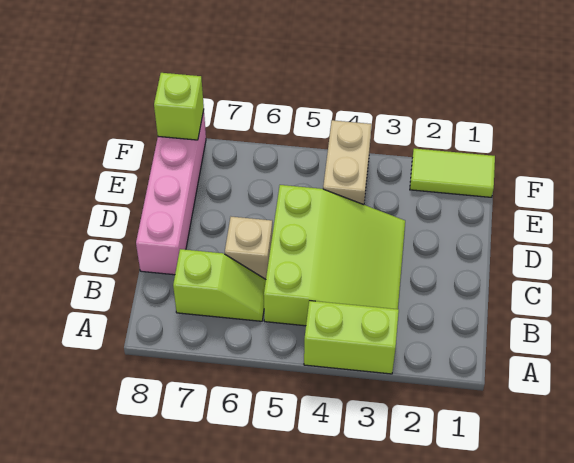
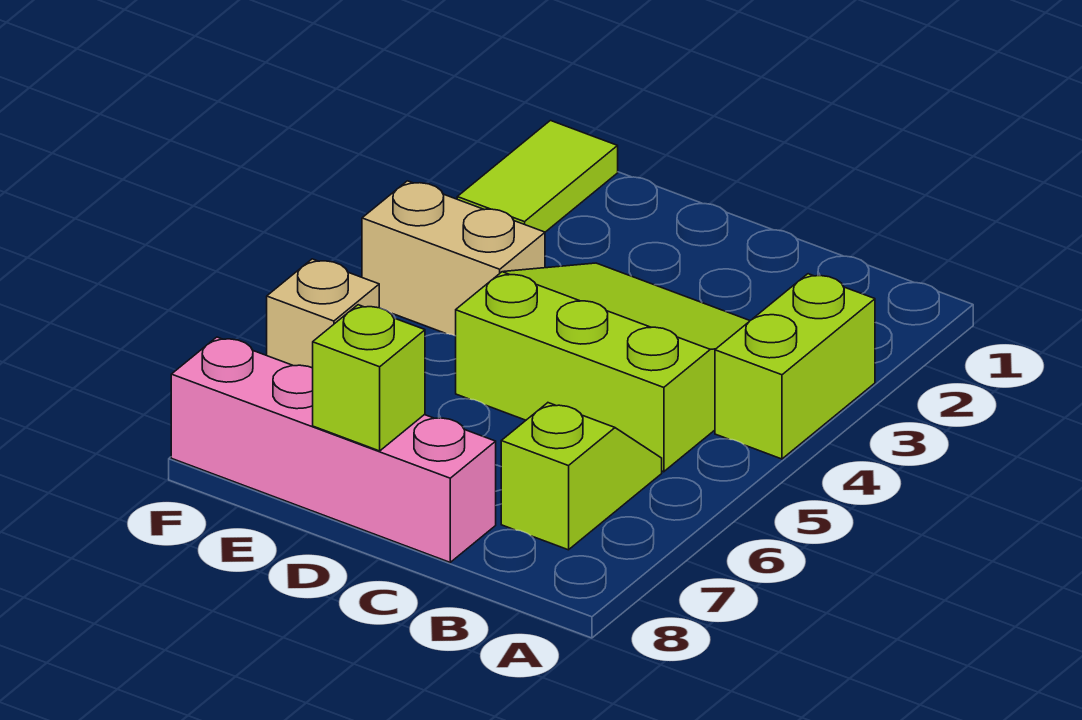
tan brick C6 level 1 -> tan brick F6 level 1
lime brick F8 level 2 -> lime brick D8 level 2

